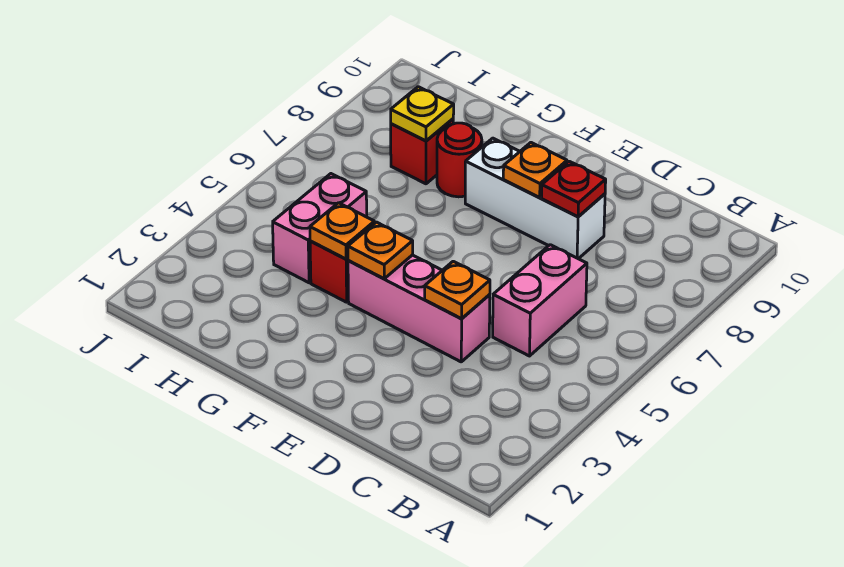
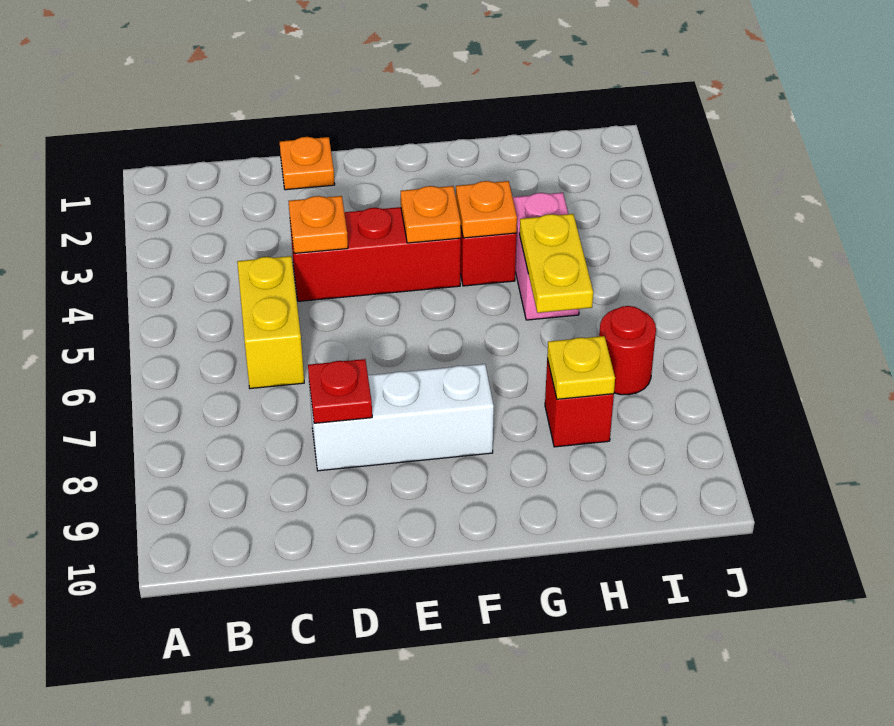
pink brick C5:C6 level 1 -> yellow brick C5:C6 level 1
pink brick D4:F4 level 1 -> red brick D4:F4 level 1
orange plate E8 level 2 -> orange plate D1 level 1
red round brick G8 level 1 -> red round brick I7 level 1
none -> yellow plate H5:H6 level 2

